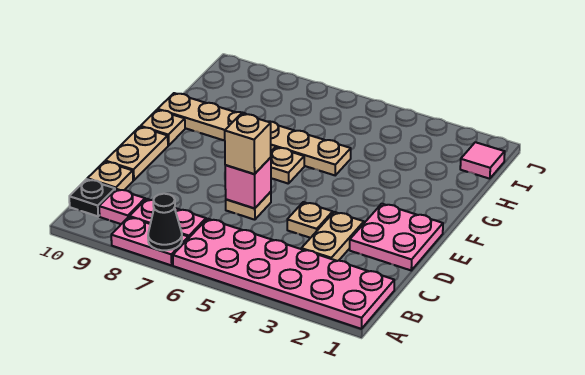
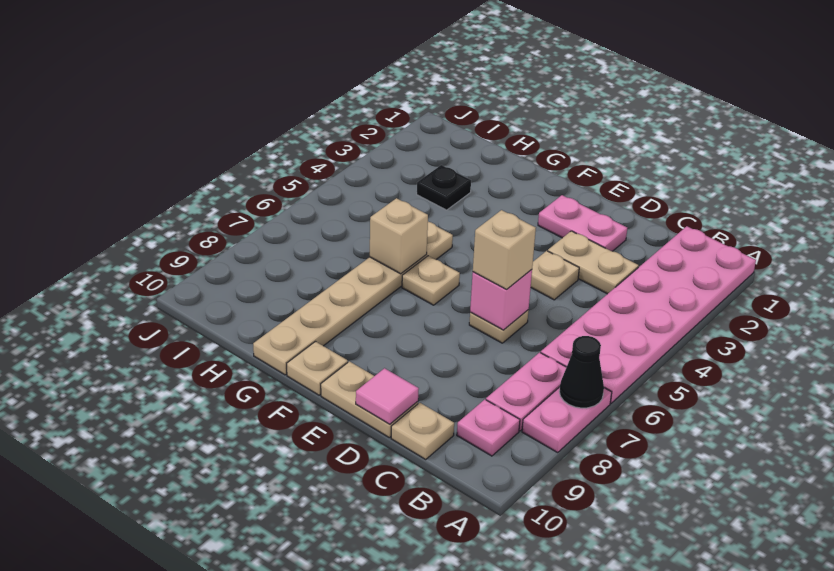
black plate B10 level 1 -> black plate H3 level 1
pink plate D1:E2 level 1 -> pink plate D2:E2 level 1
none -> tan brick G6 level 2
pink tile I1 level 1 -> pink tile D10 level 2

